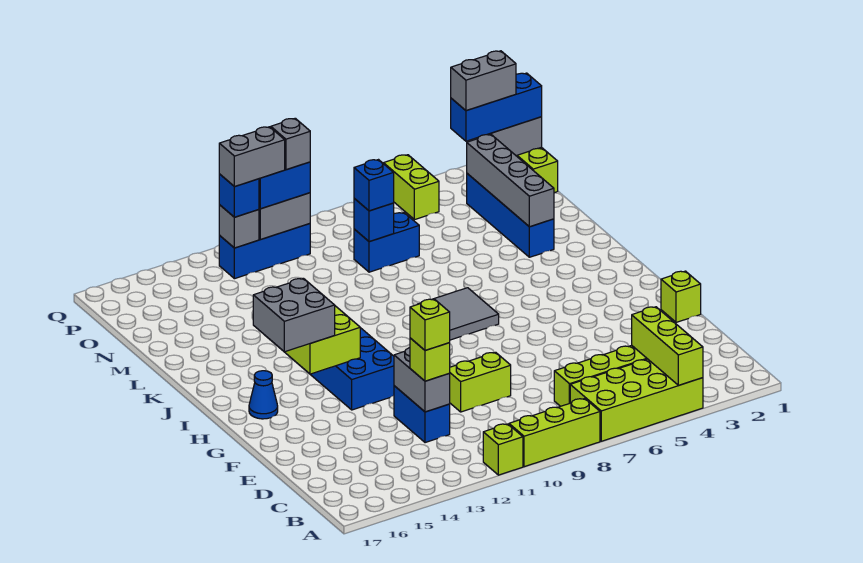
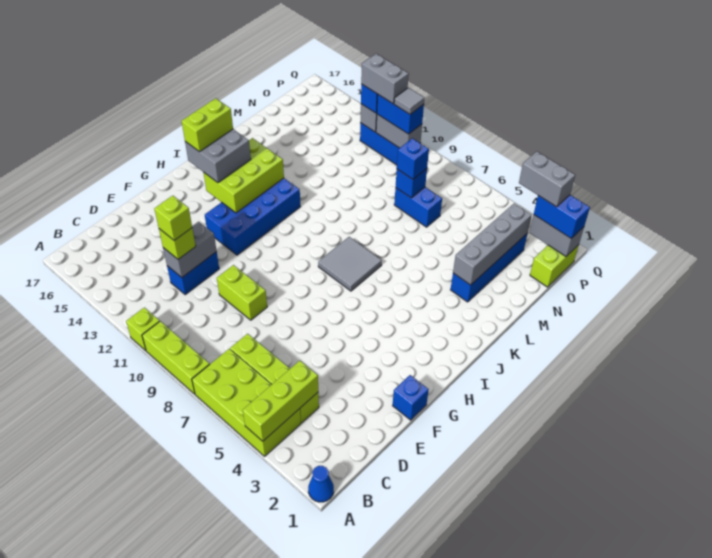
lime brick F1 level 1 -> blue brick F1 level 1
blue cone H16 level 1 -> blue cone A1 level 1
blue brick P1:P3 level 3 -> blue brick P1:P2 level 3
lime brick P5:Q5 level 1 -> lime brick H15:I15 level 4
grey brick P10 level 4 -> grey tile P10 level 4

